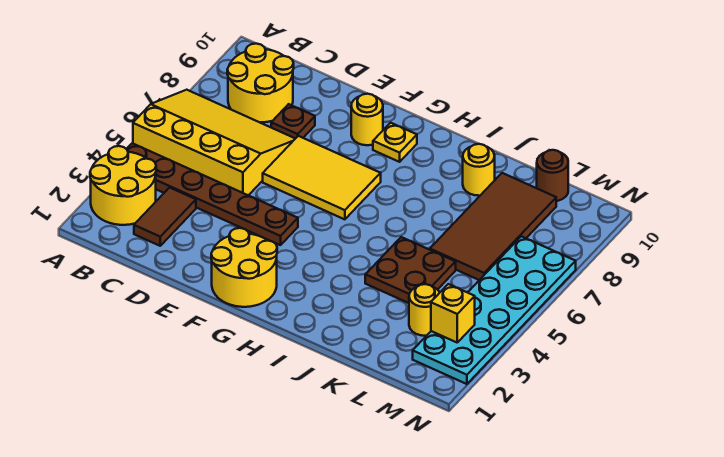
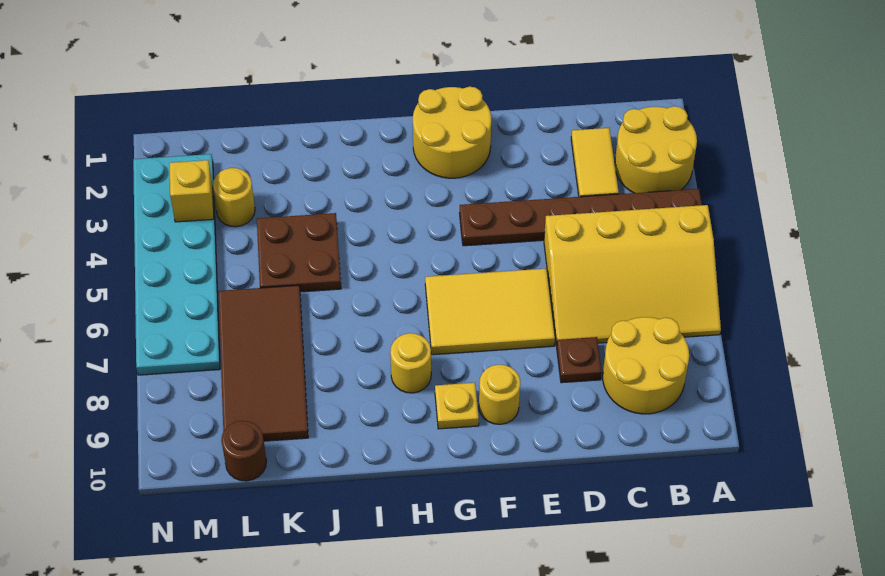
brown tile C2:C3 level 1 -> yellow tile C2:C3 level 1
yellow round brick J9 level 1 -> yellow round brick H8 level 1

